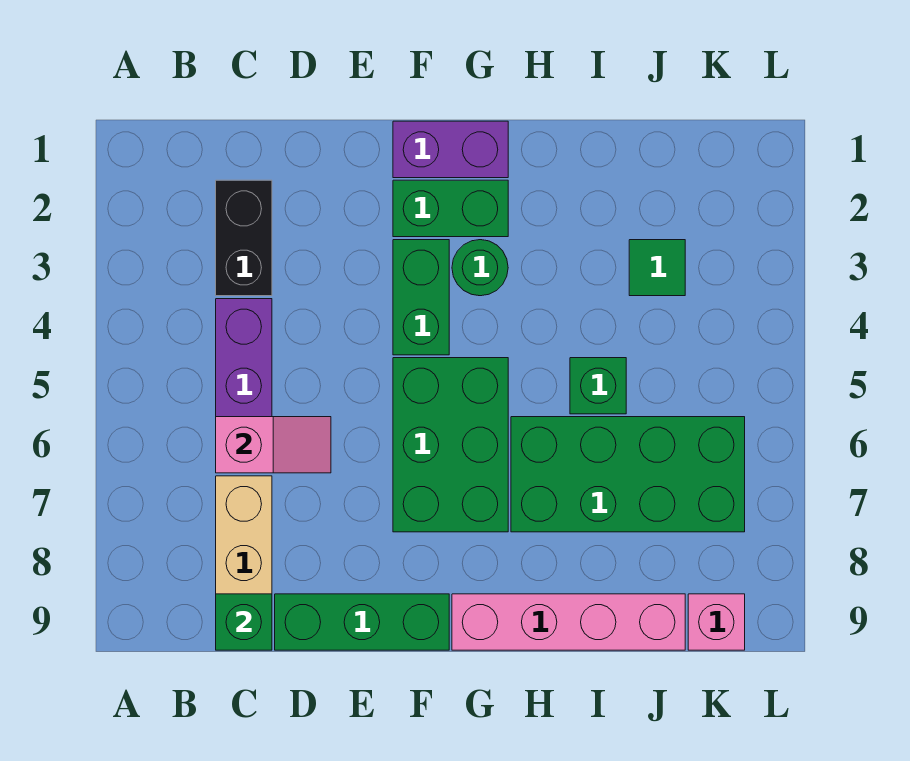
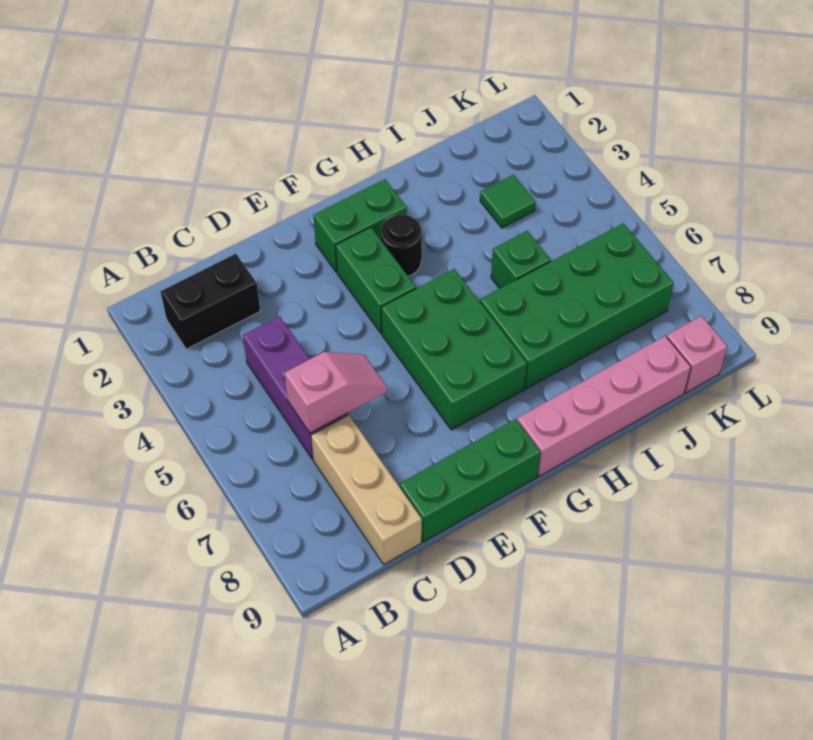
black brick C2:C3 level 1 -> black brick B2:C2 level 1
green brick C9 level 2 -> none
purple brick F1:G1 level 1 -> none
green round brick G3 level 1 -> black round brick G3 level 1

